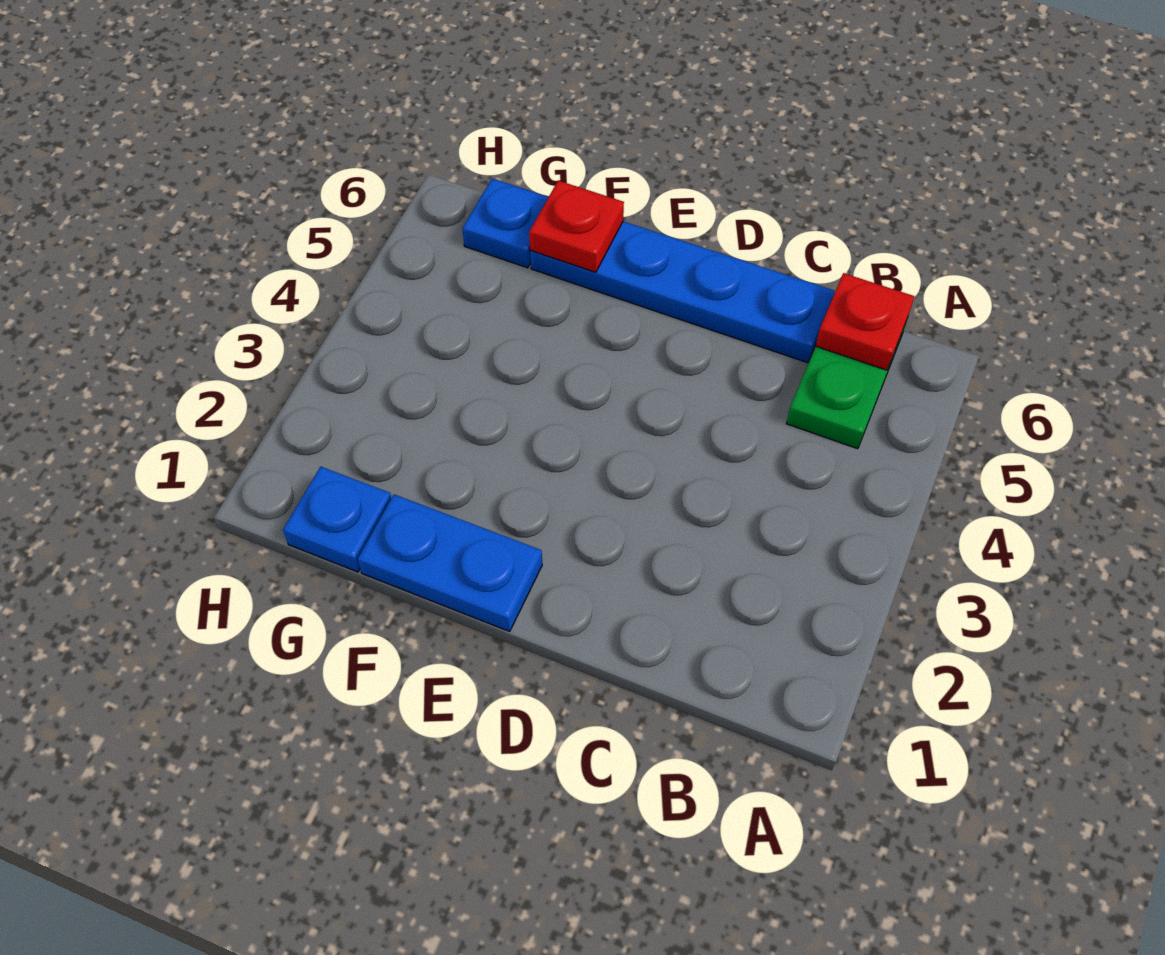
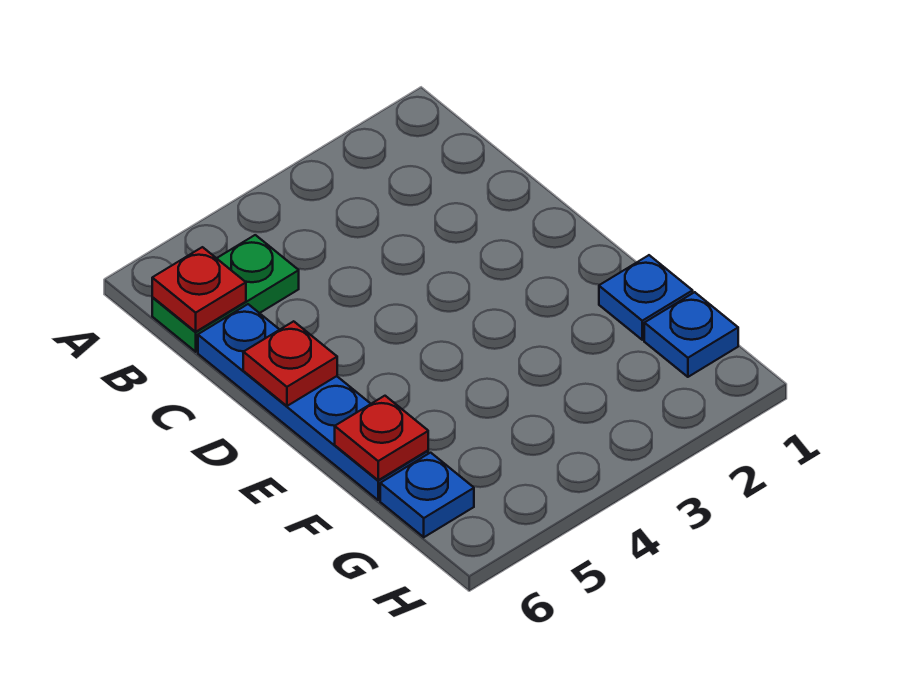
none -> red plate D6 level 2
blue plate E1:F1 level 1 -> blue plate F1 level 1

